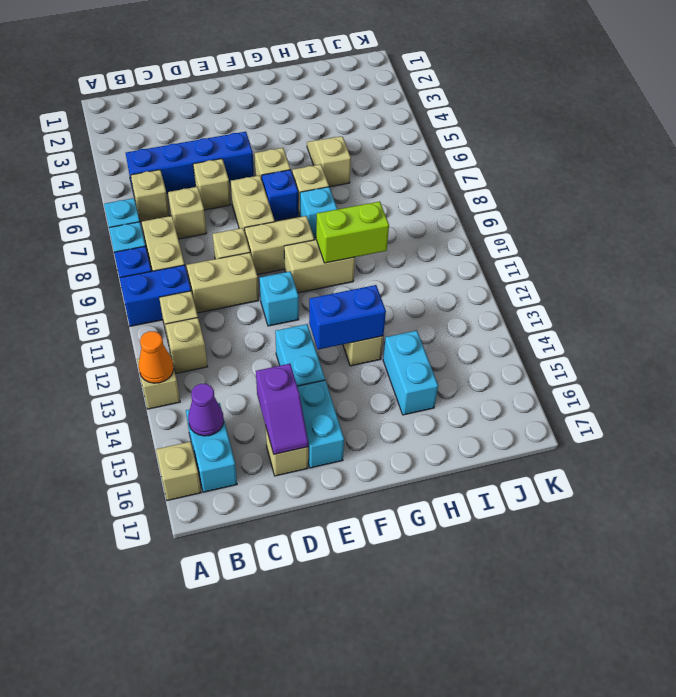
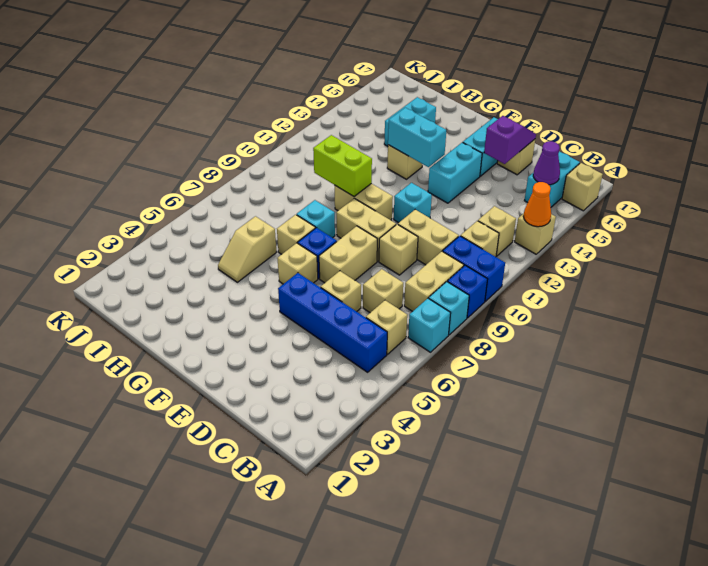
blue brick F13:G13 level 2 -> cyan brick F13:G13 level 2

